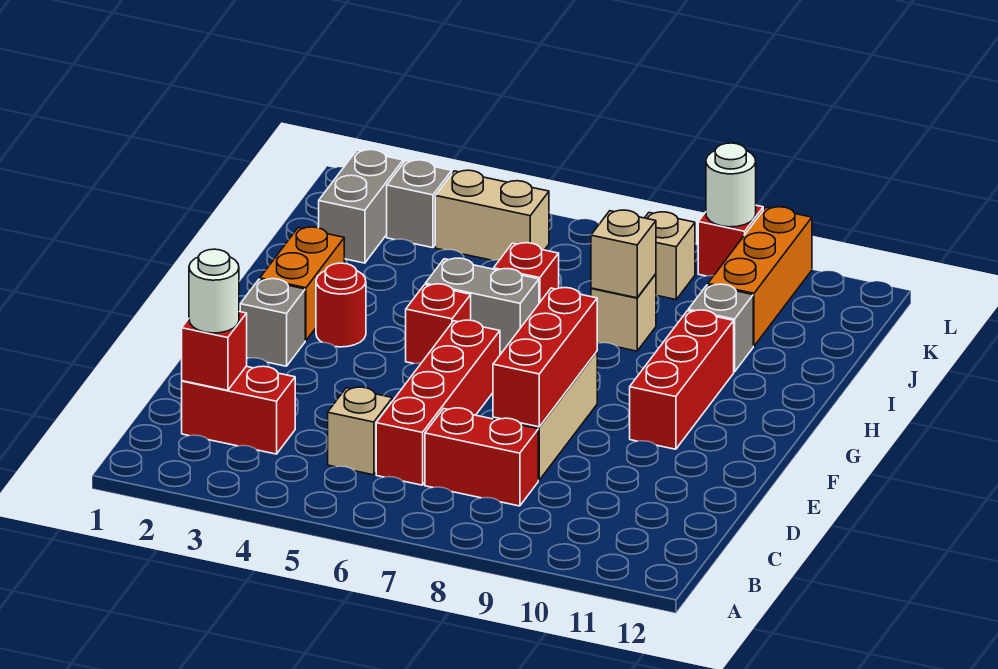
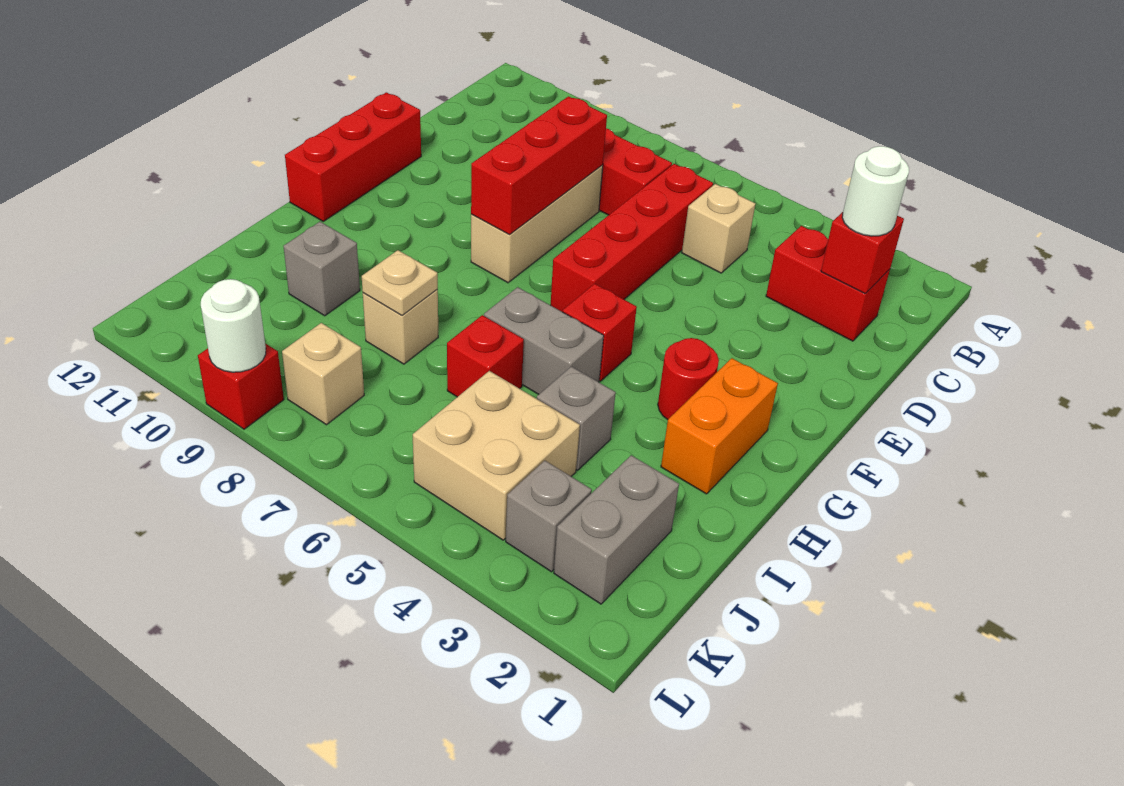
grey brick F2 level 1 -> grey brick I4 level 1
red brick F10:H10 level 1 -> red brick E12:G12 level 1
tan brick I8 level 2 -> tan plate I8 level 2
orange brick J10:L10 level 1 -> none
tan brick K4:K5 level 1 -> tan brick J4:K5 level 1

